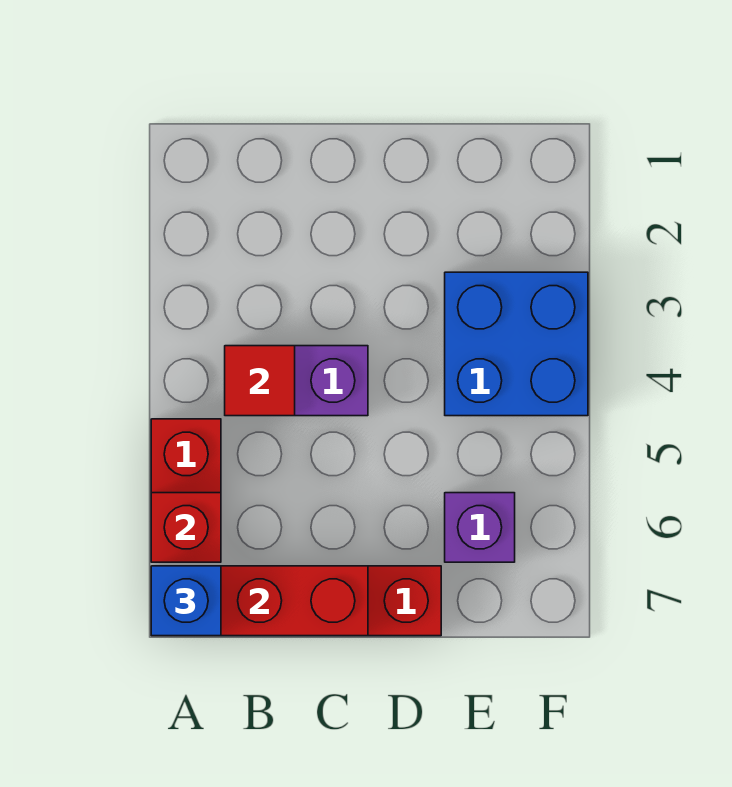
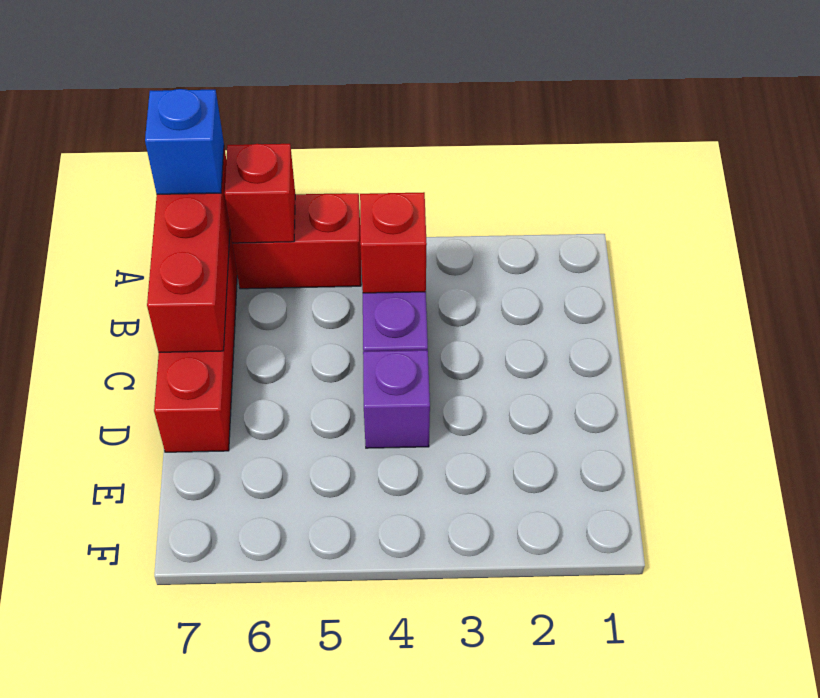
red tile B4 level 2 -> red brick B4 level 2
blue brick E3:F4 level 1 -> none
purple brick E6 level 1 -> purple brick D4 level 1

